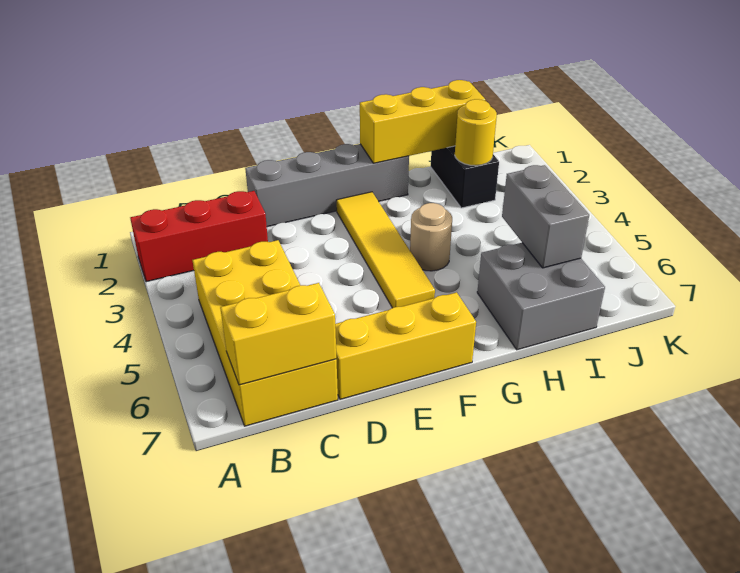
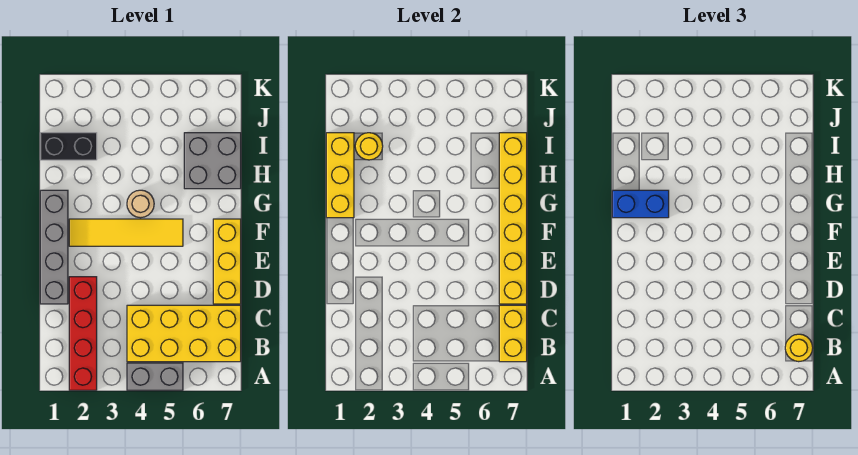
red brick A2:C2 level 1 -> red brick A2:D2 level 1
none -> yellow round brick B7 level 3
none -> yellow brick D7:I7 level 2
none -> blue brick G1:G2 level 3
grey brick I5:I6 level 2 -> grey brick A4:A5 level 1

